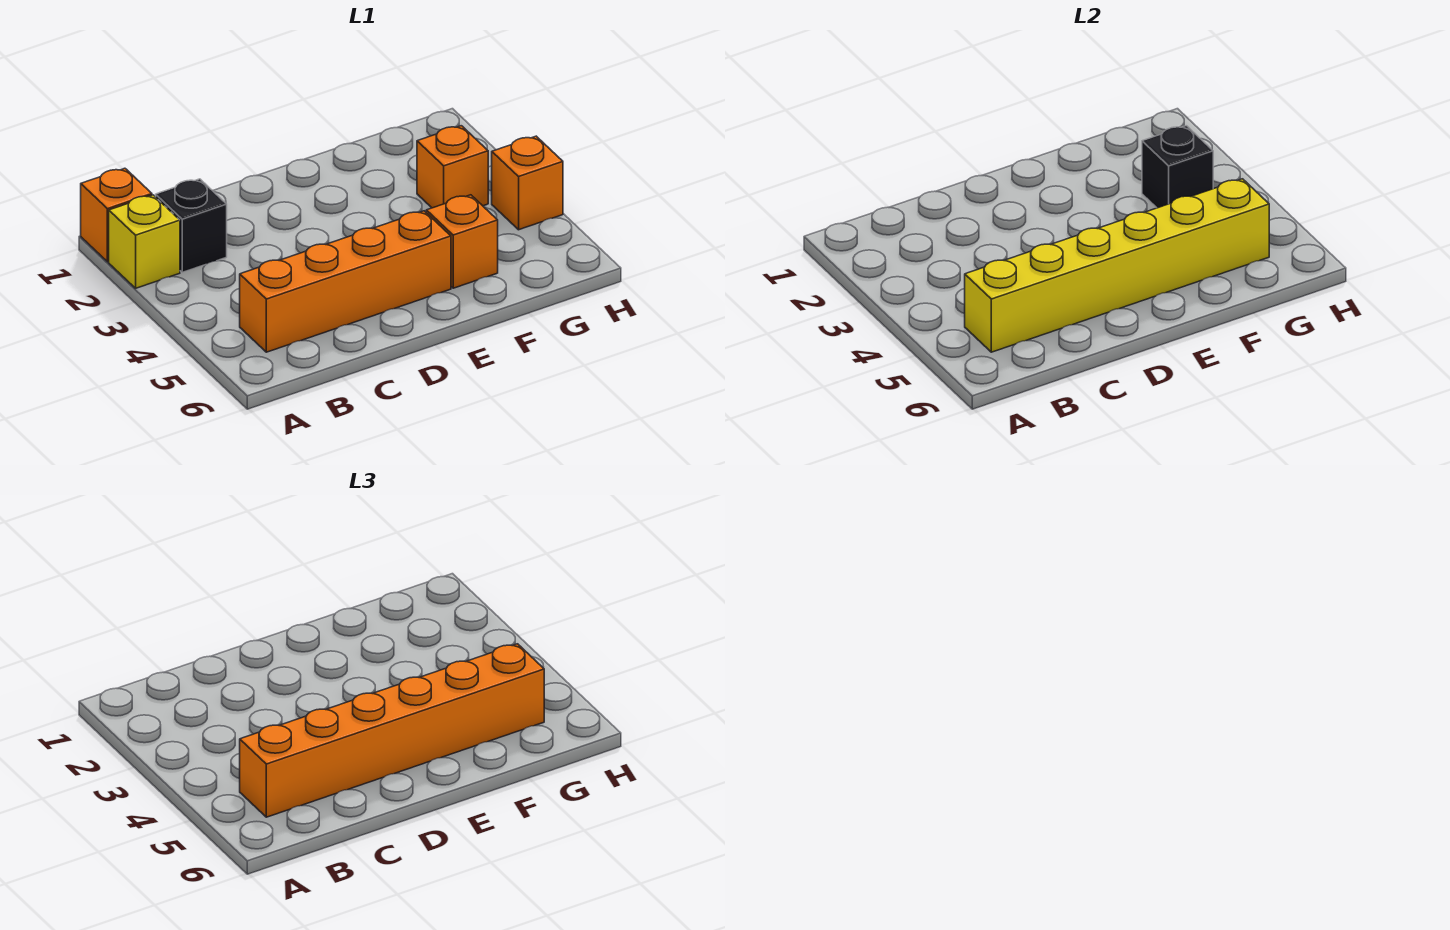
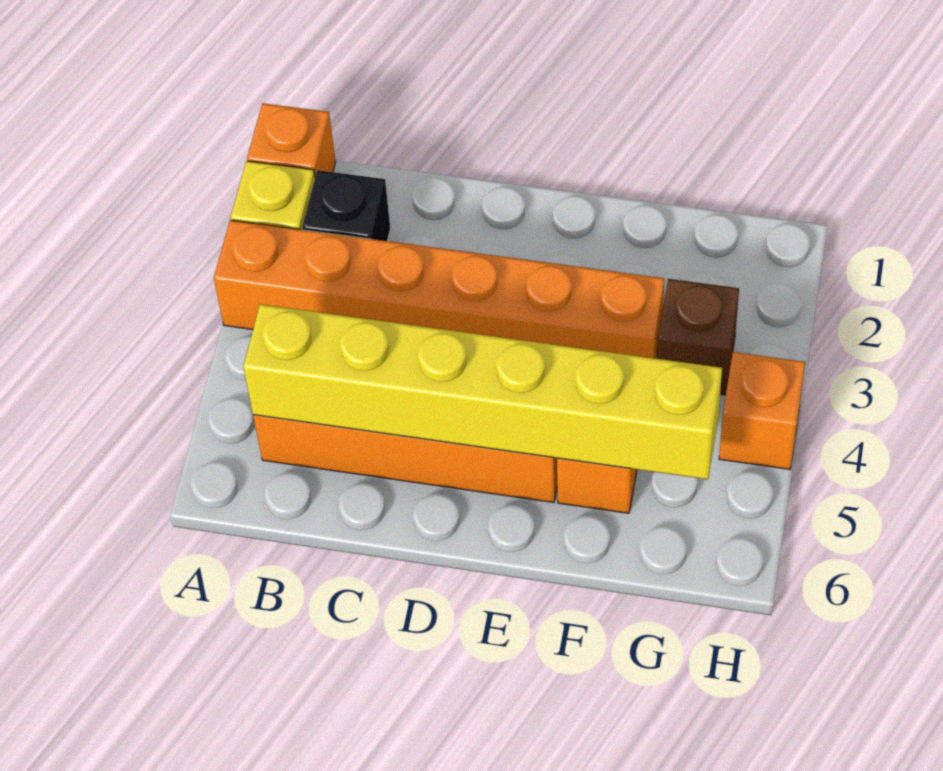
orange brick B5:G5 level 3 -> orange brick A3:F3 level 1
orange brick G3 level 1 -> brown brick G3 level 1
black brick G3 level 2 -> none

